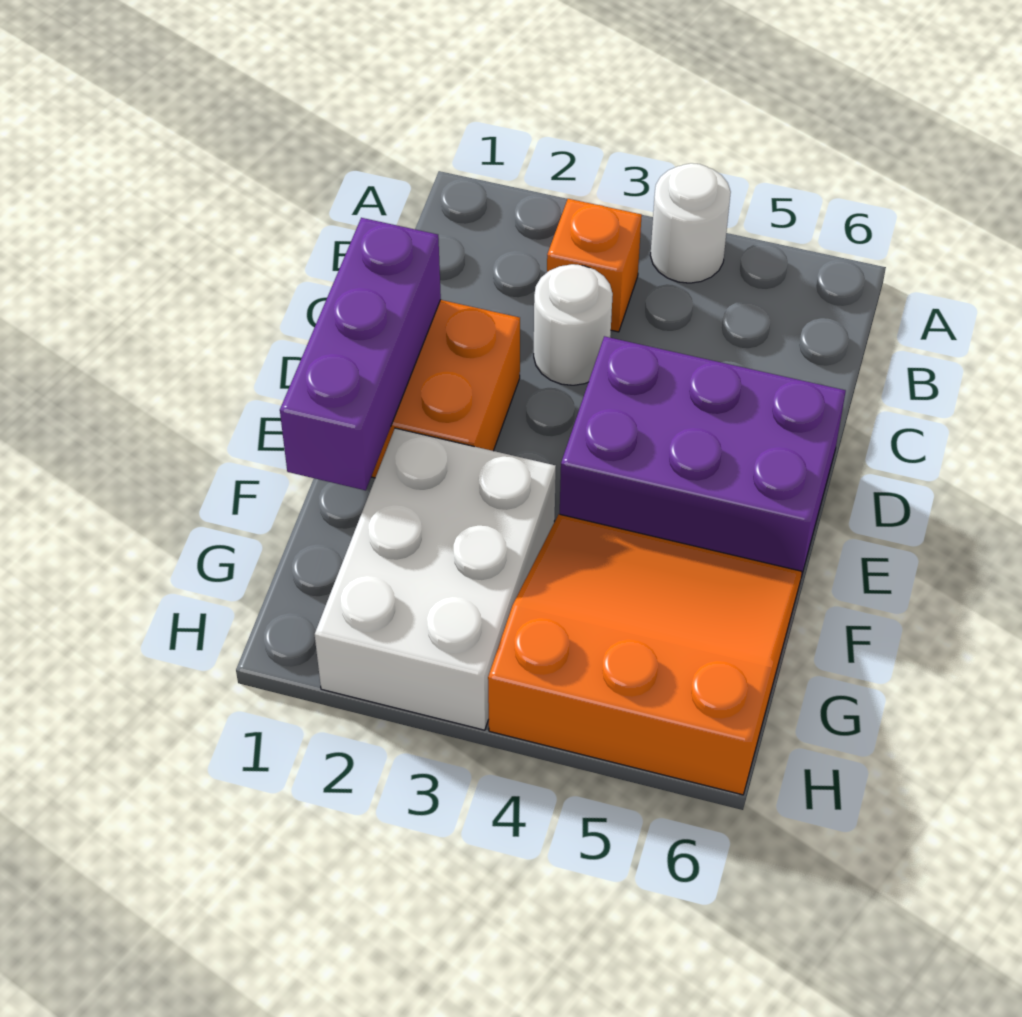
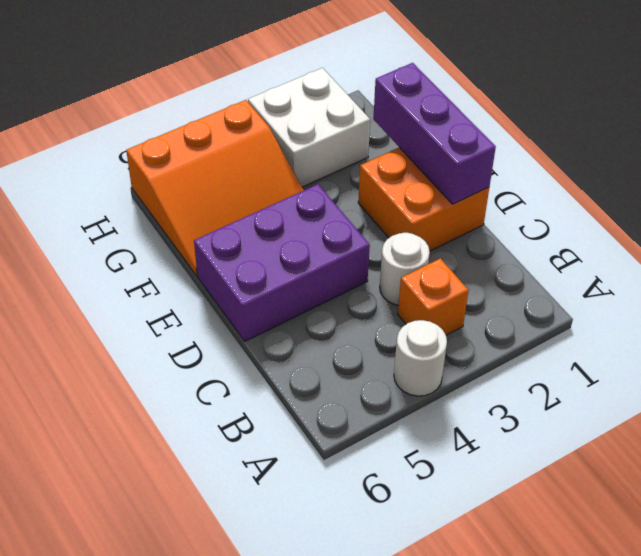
white brick F2:H3 level 1 -> white brick G2:H3 level 1

